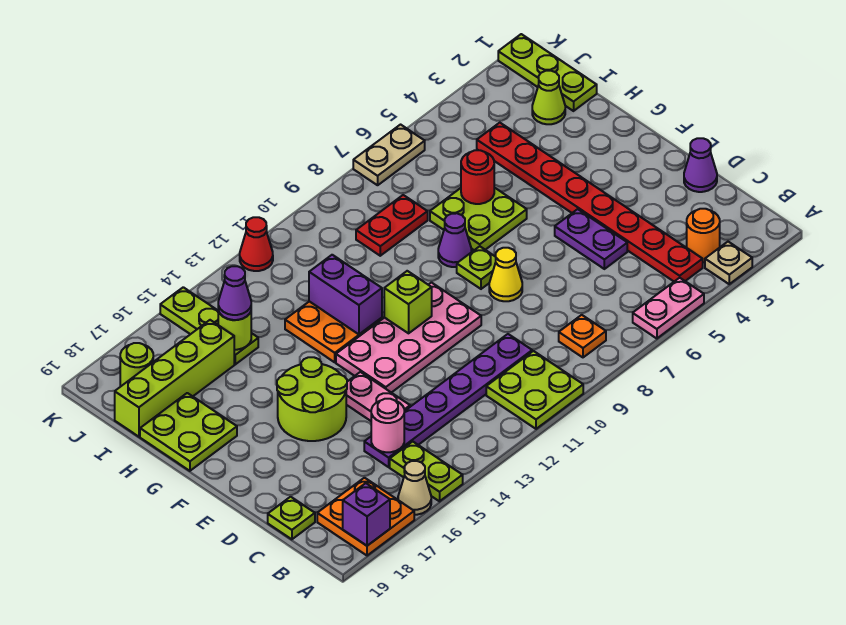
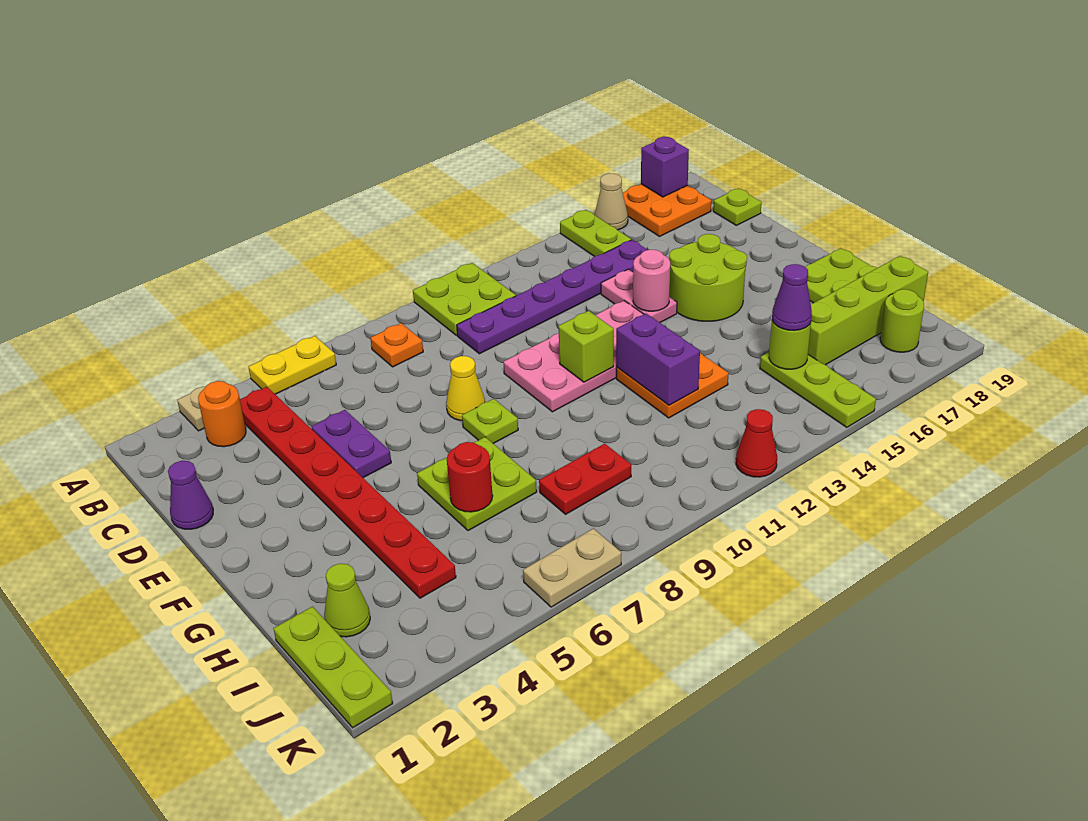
pink plate A5:A6 level 1 -> yellow plate A5:A6 level 1
pink round brick C15 level 2 -> pink round brick E14 level 2
purple cone G8 level 1 -> none

